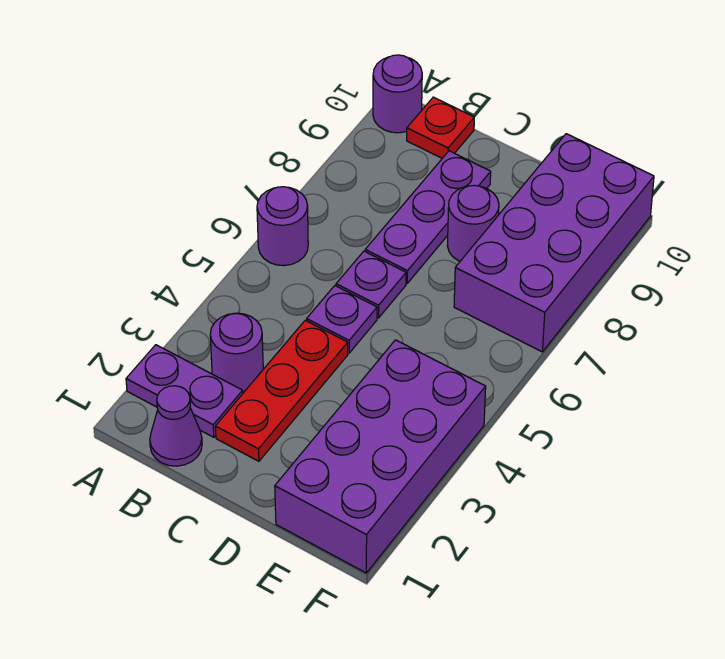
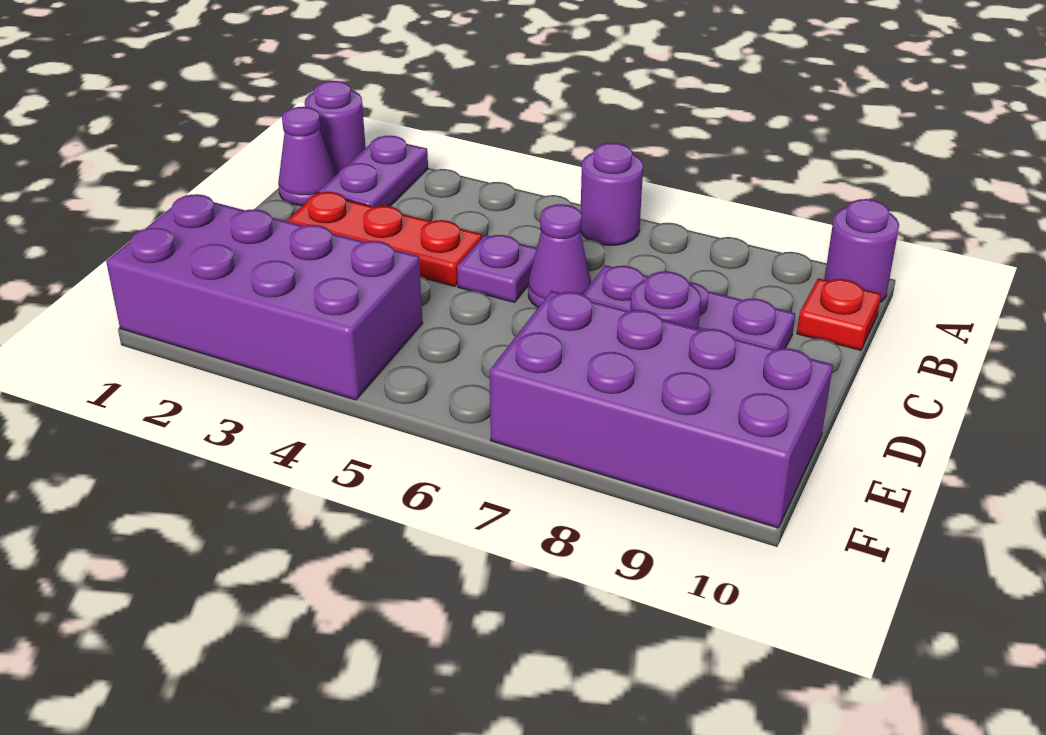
purple round brick B3 level 1 -> purple round brick A1 level 1
purple plate C6 level 1 -> purple cone C6 level 1

